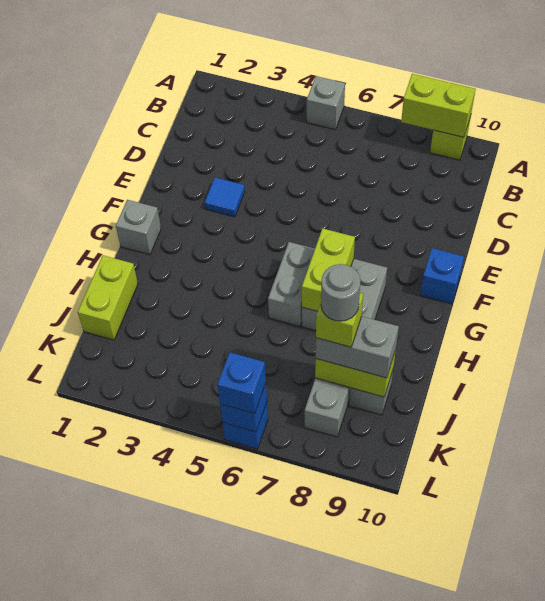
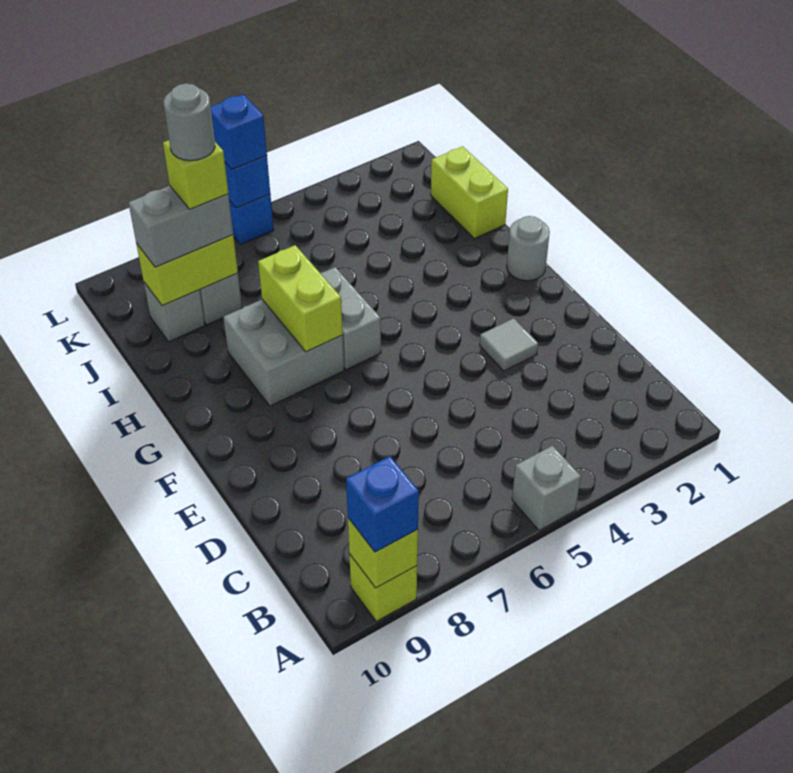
lime brick A8:A9 level 2 -> lime brick A9 level 2
blue tile E3 level 1 -> grey tile E3 level 1
blue brick F10 level 1 -> blue brick A9 level 3
grey brick G1 level 1 -> grey round brick G1 level 1

